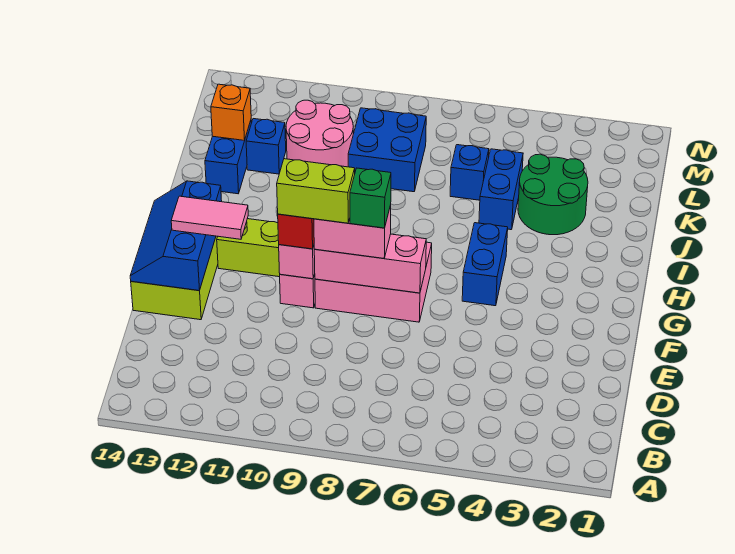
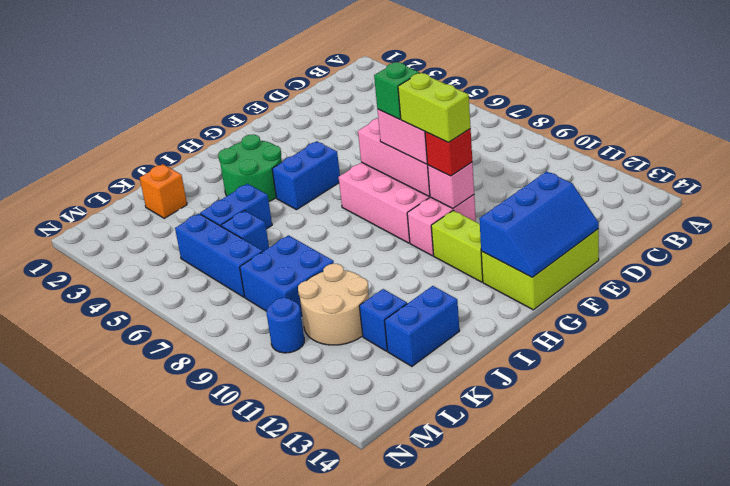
pink tile F12:F13 level 3 -> none
green round brick J3:K4 level 1 -> green round brick H3:I4 level 1
pink round brick K10:L11 level 1 -> tan round brick K10:L11 level 1
orange brick K13 level 2 -> orange brick K2 level 1
none -> blue brick L5:L7 level 1
none -> blue round brick M10 level 1

